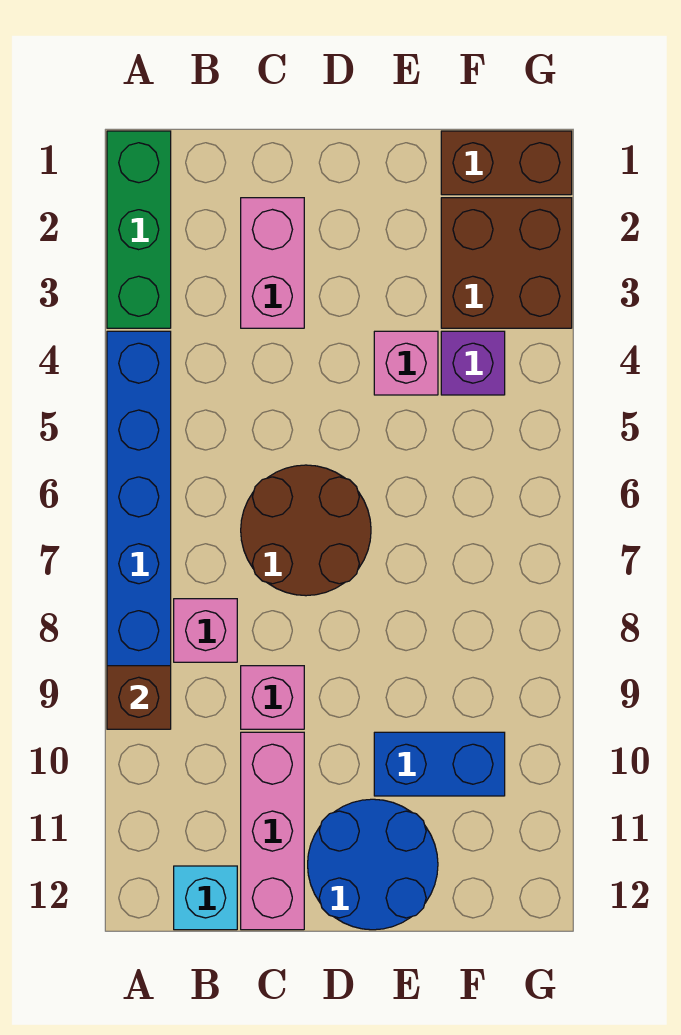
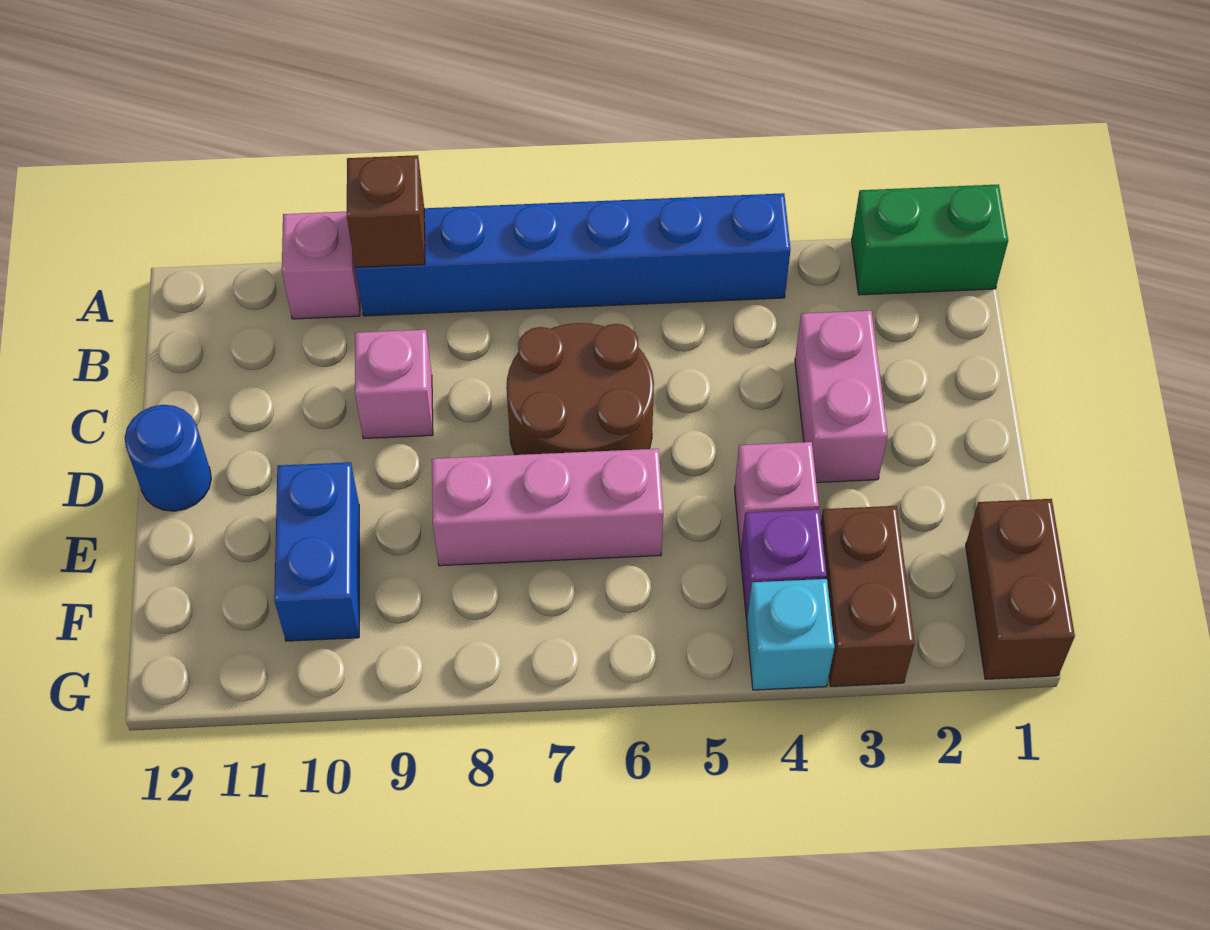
green brick A1:A3 level 1 -> green brick A1:A2 level 1
pink brick B8 level 1 -> pink brick A10 level 1
cyan brick B12 level 1 -> cyan brick G4 level 1
pink brick C2:C3 level 1 -> pink brick C3:D3 level 1
pink brick C10:C12 level 1 -> pink brick E6:E8 level 1
blue round brick D11:E12 level 1 -> blue round brick D12 level 1
brown brick F2:G3 level 1 -> brown brick F3:G3 level 1

